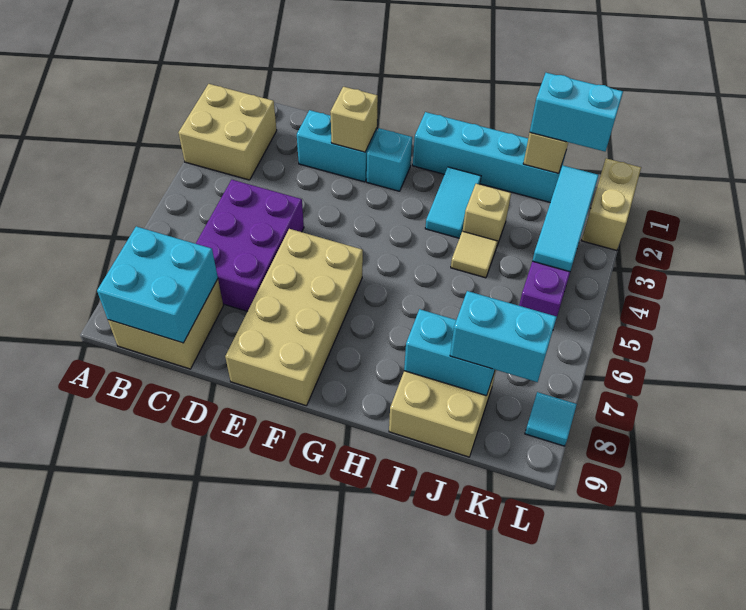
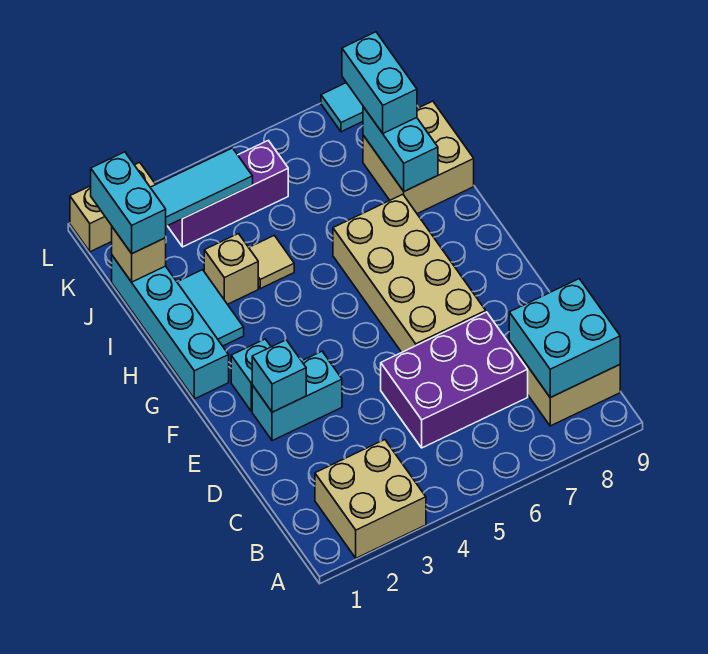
cyan brick D2:E2 level 1 -> cyan brick E2:E3 level 1
tan brick E2 level 2 -> cyan brick E2 level 2
tan brick E6:F9 level 1 -> tan brick E6:H7 level 1
cyan tile H2:H3 level 1 -> cyan tile H2:I2 level 1

